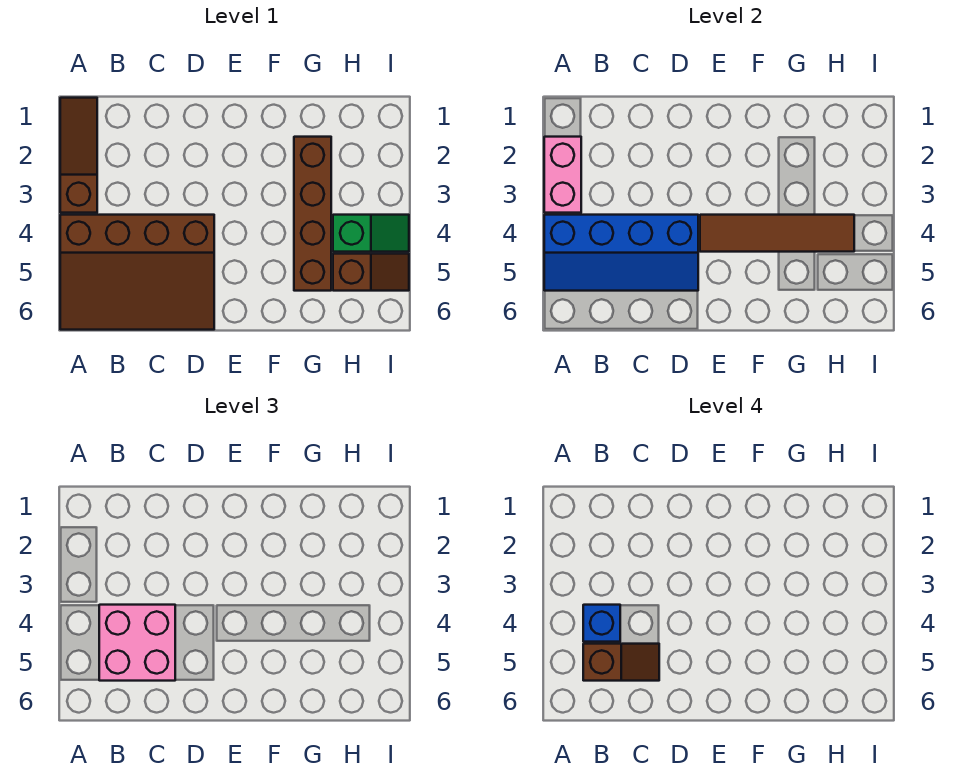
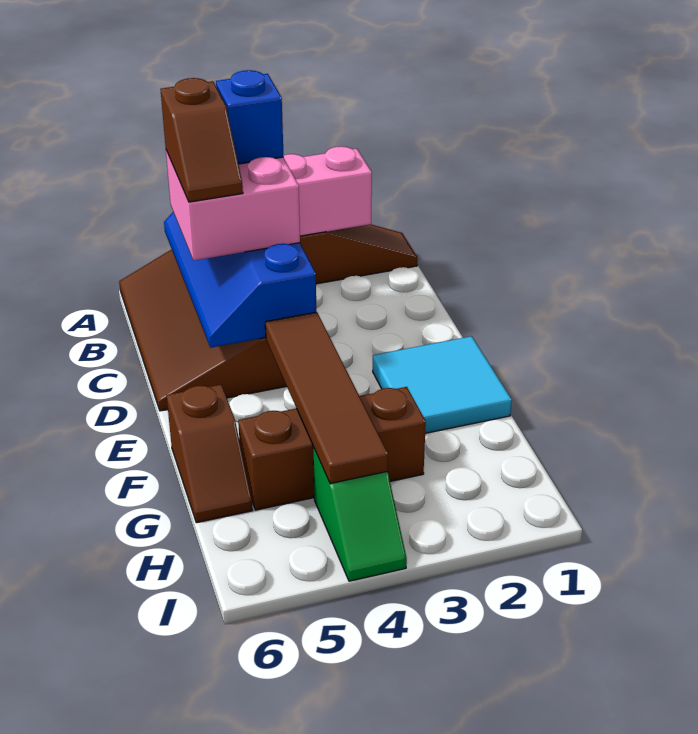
none -> cyan tile E1:F2 level 1
brown brick G2:G5 level 1 -> brown brick G3:G5 level 1
brown slope H5:I5 level 1 top H -> brown slope F6:G6 level 1 top F

